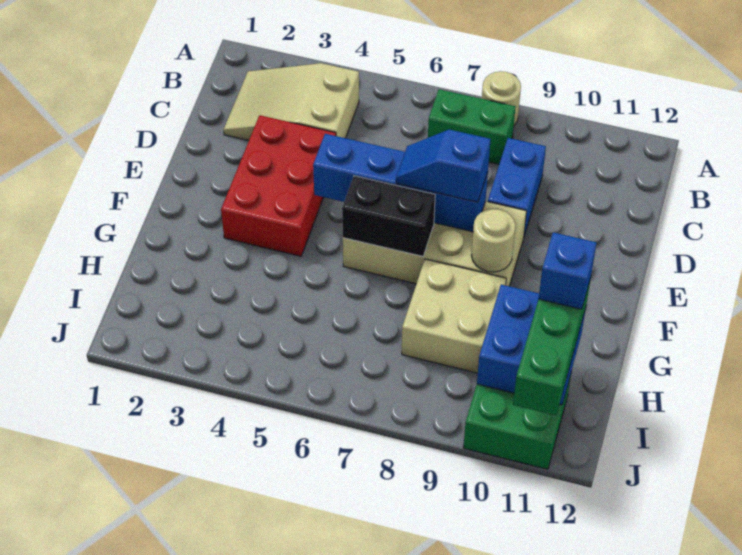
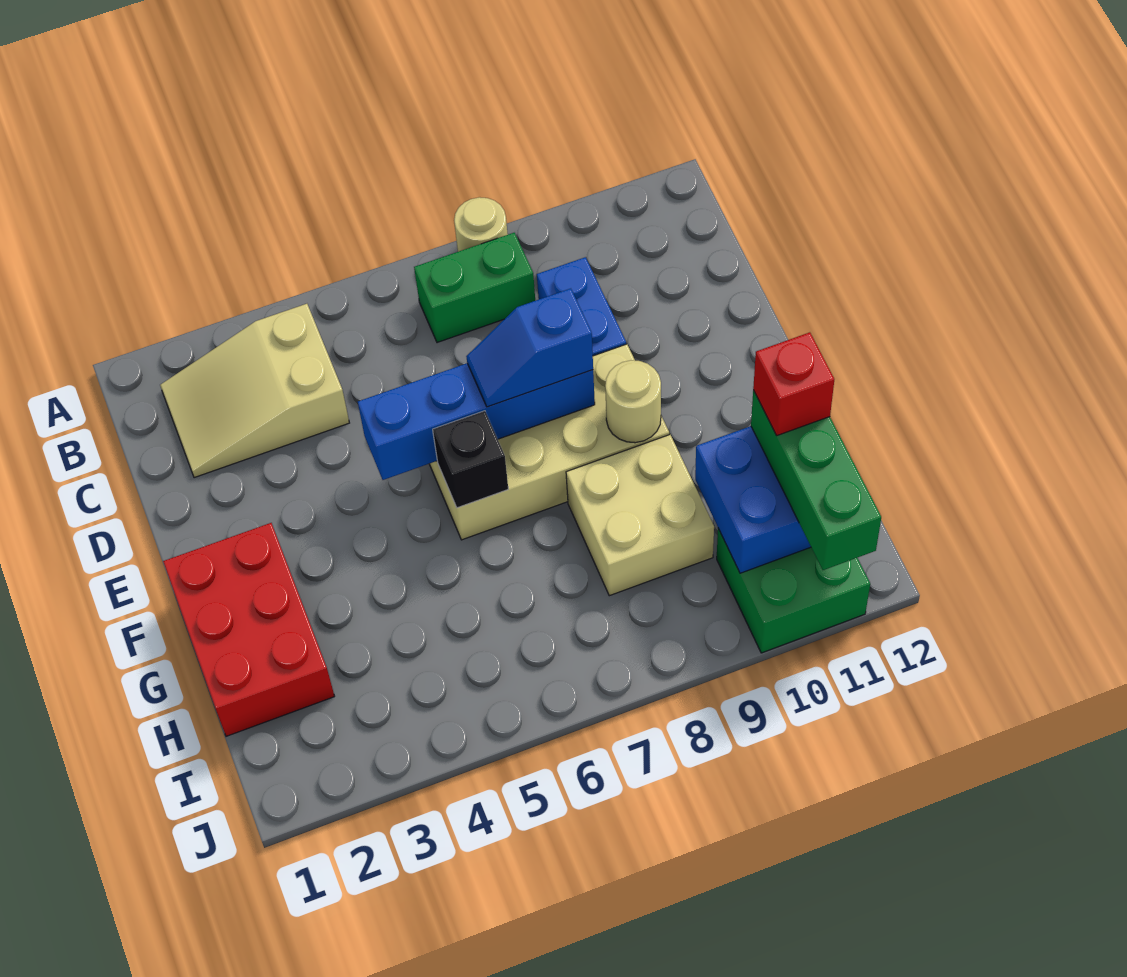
red brick D3:F4 level 1 -> red brick F1:H2 level 1
black brick F6:F7 level 2 -> black brick F6 level 2
blue brick H11 level 4 -> red brick H11 level 4

